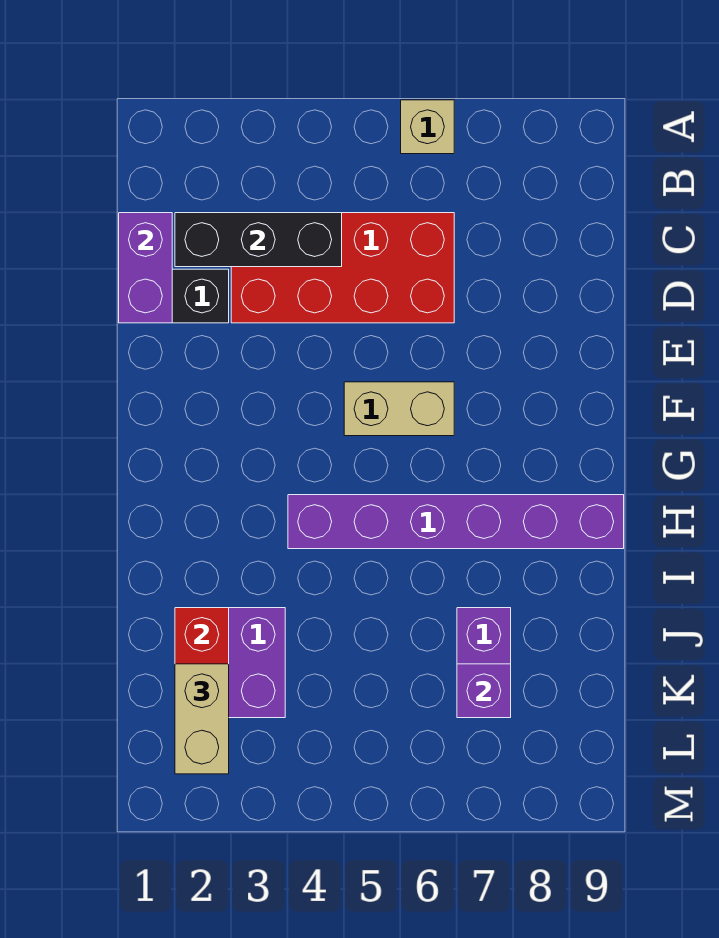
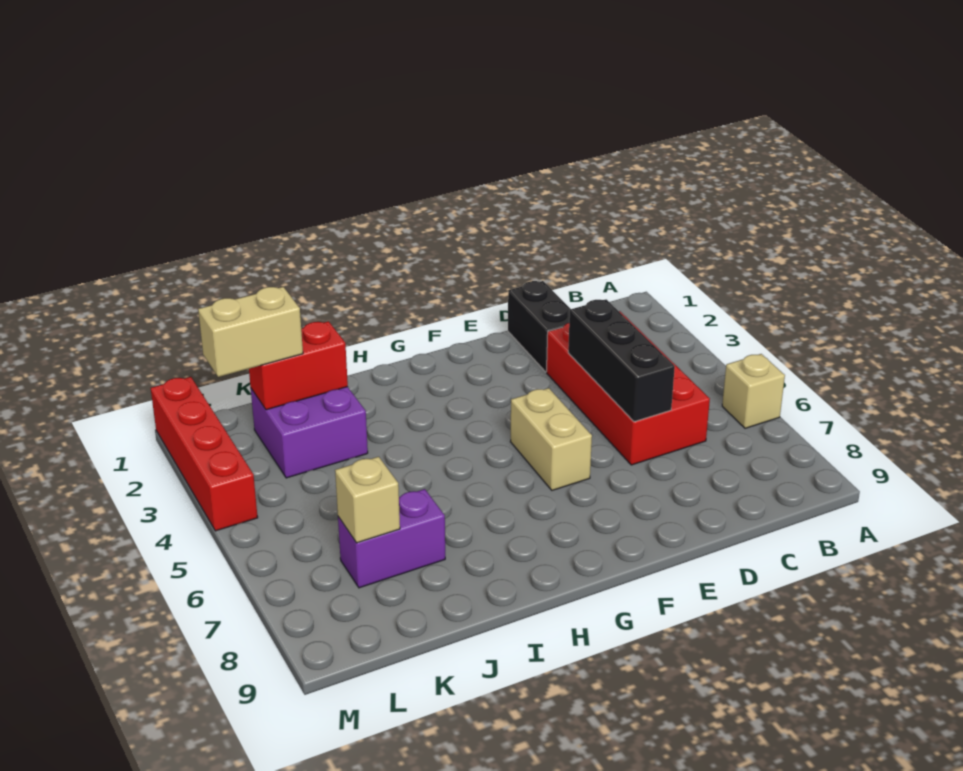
purple brick C1:D1 level 2 -> none
black brick C2:C4 level 2 -> black brick D4:D6 level 2
purple brick H4:H9 level 1 -> none
purple brick K7 level 2 -> tan brick K7 level 2
none -> red brick M1:M4 level 1

